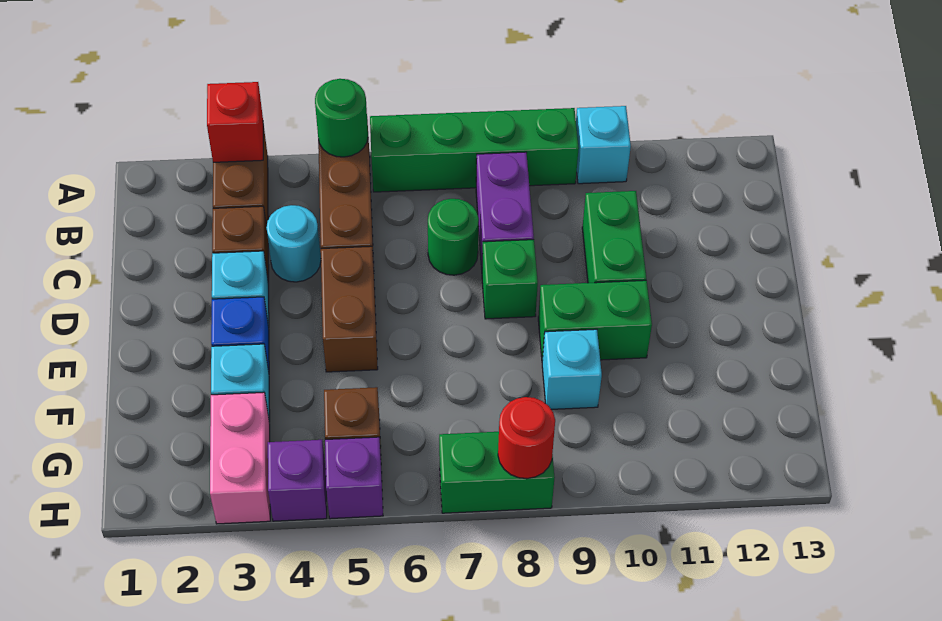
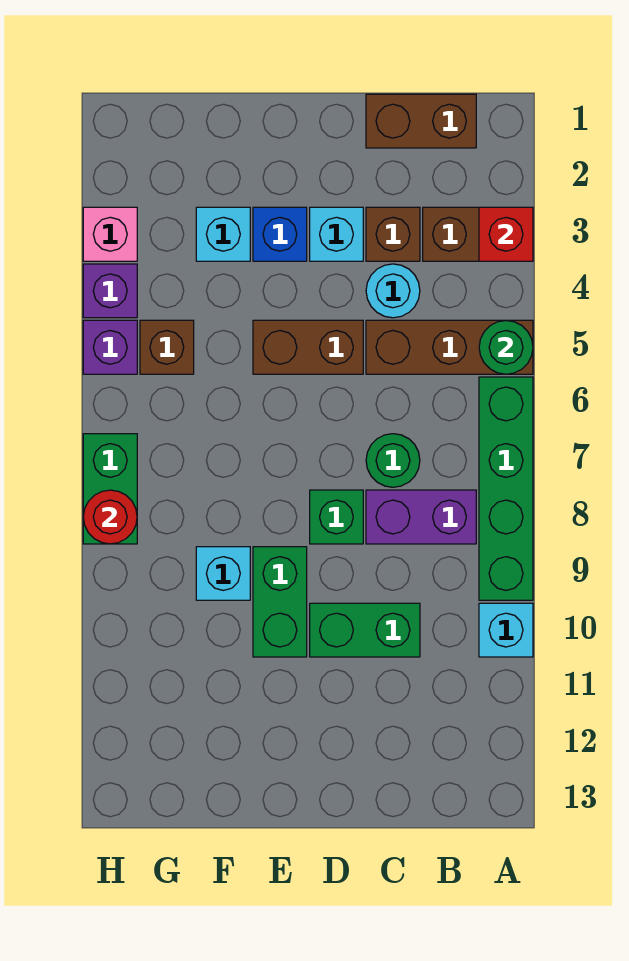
none -> brown brick B1:C1 level 1
pink brick G3:H3 level 1 -> pink brick H3 level 1

